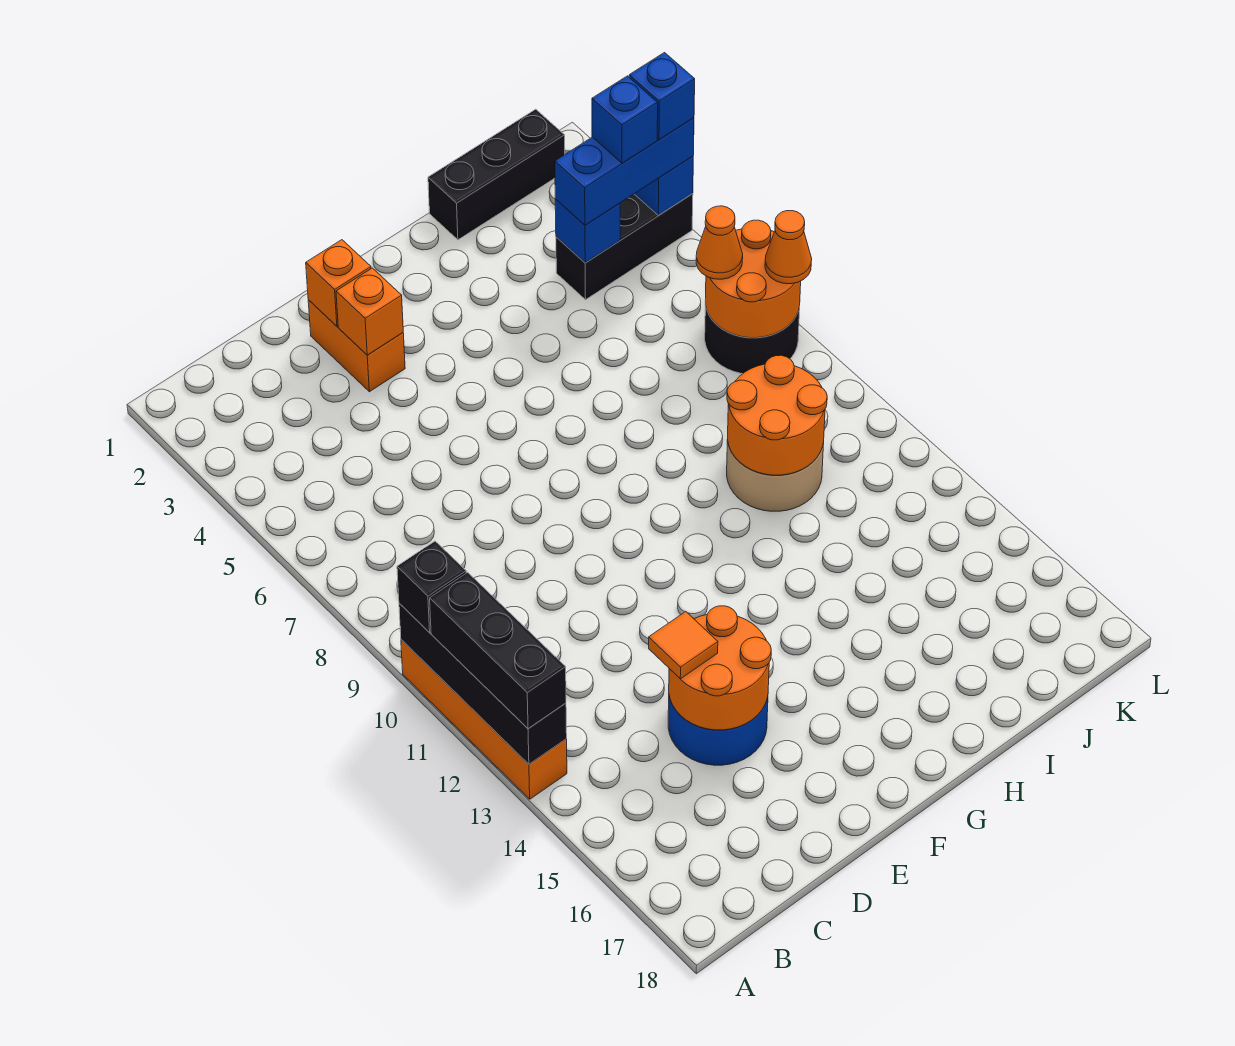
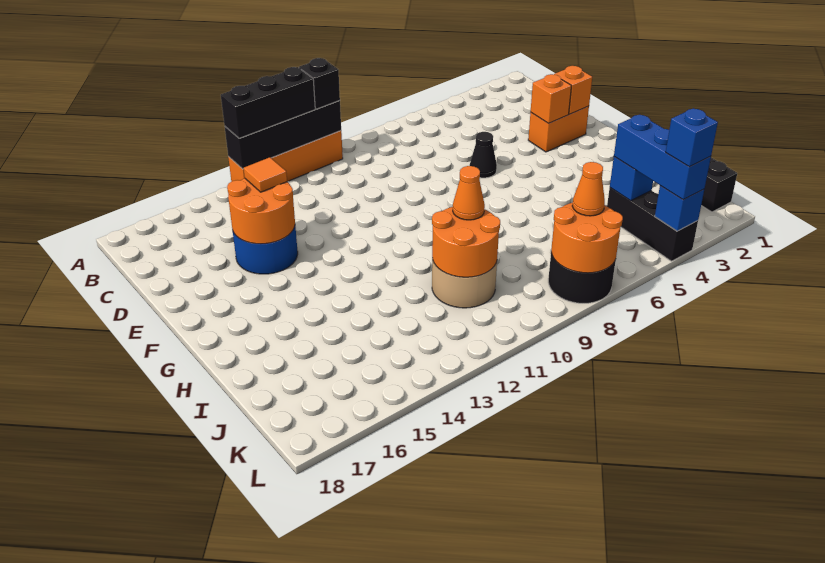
none -> black cone E6 level 1
blue brick K4 level 4 -> none
orange cone L8 level 3 -> orange cone I10 level 3

